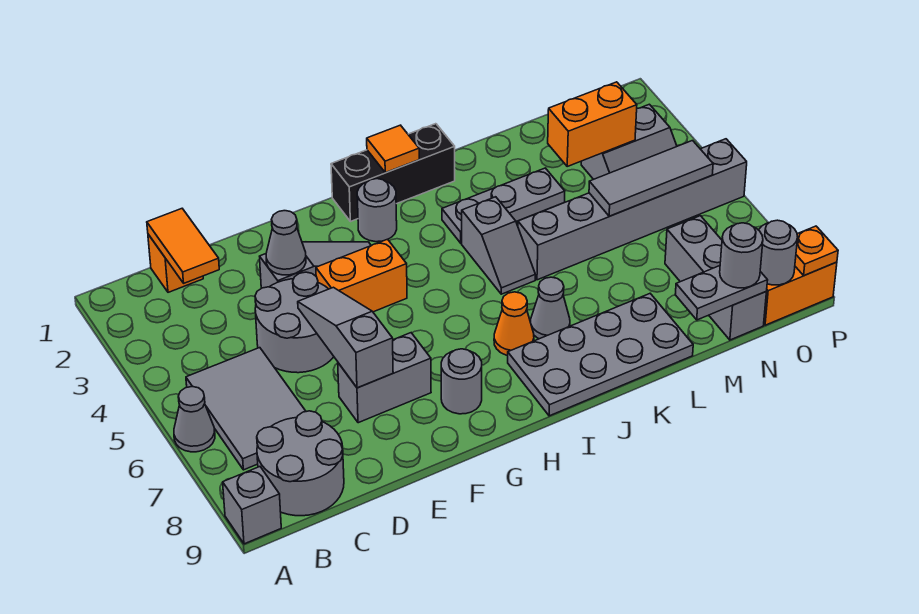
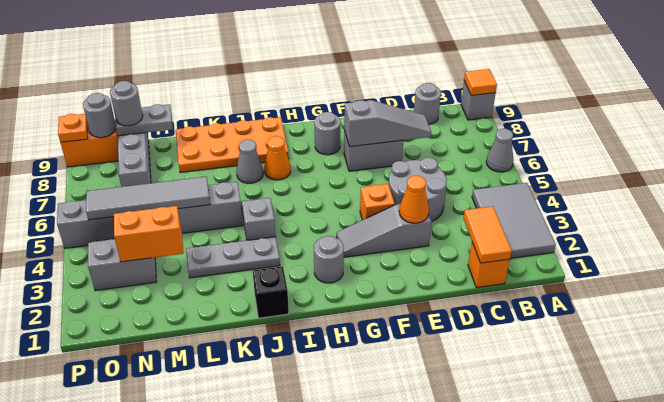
grey tile B5:C7 level 1 -> grey tile A2:B4 level 1
grey round brick B8:C9 level 1 -> grey round brick C9 level 1
grey cone E3 level 2 -> orange cone E3 level 2
grey slope E5:E7 level 2 top 7 -> grey slope D7:F7 level 2 top F
orange brick F4:G4 level 1 -> orange brick F4 level 1
black brick H1:J1 level 1 -> black brick J1 level 1
orange tile I1 level 2 -> orange tile A9 level 2
grey plate I8:L9 level 1 -> orange plate I8:L9 level 1
grey tile M5:O5 level 2 -> grey tile L5:O5 level 2

